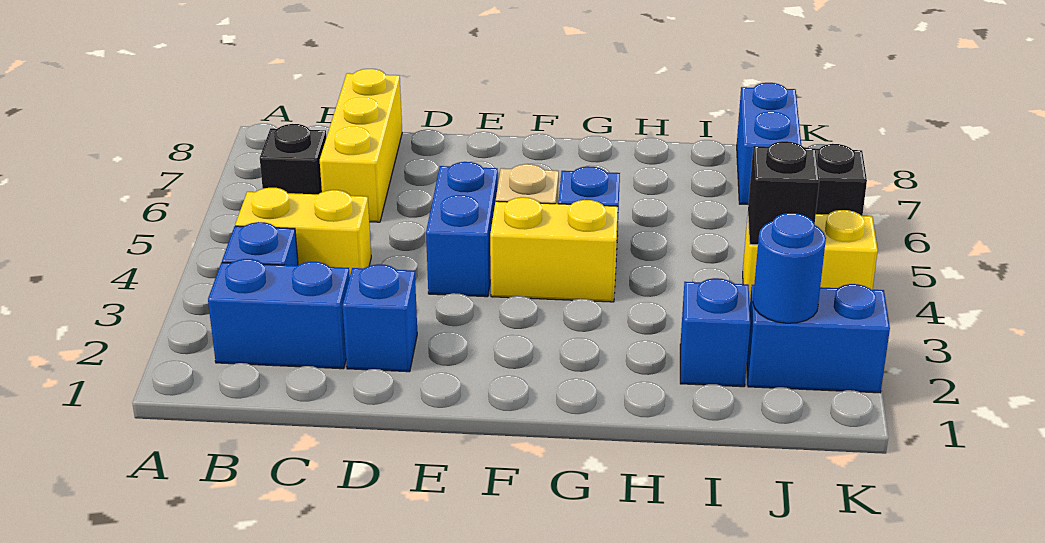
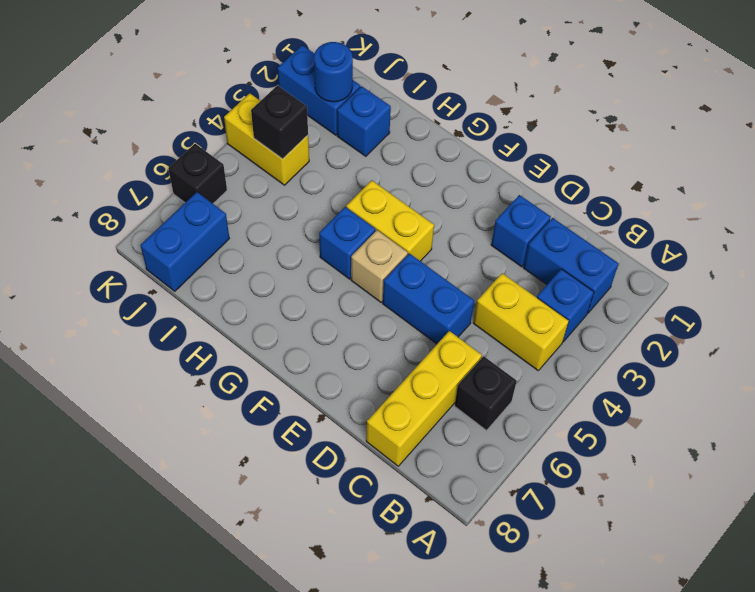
blue brick E4:E5 level 1 -> blue brick D5:E5 level 1

